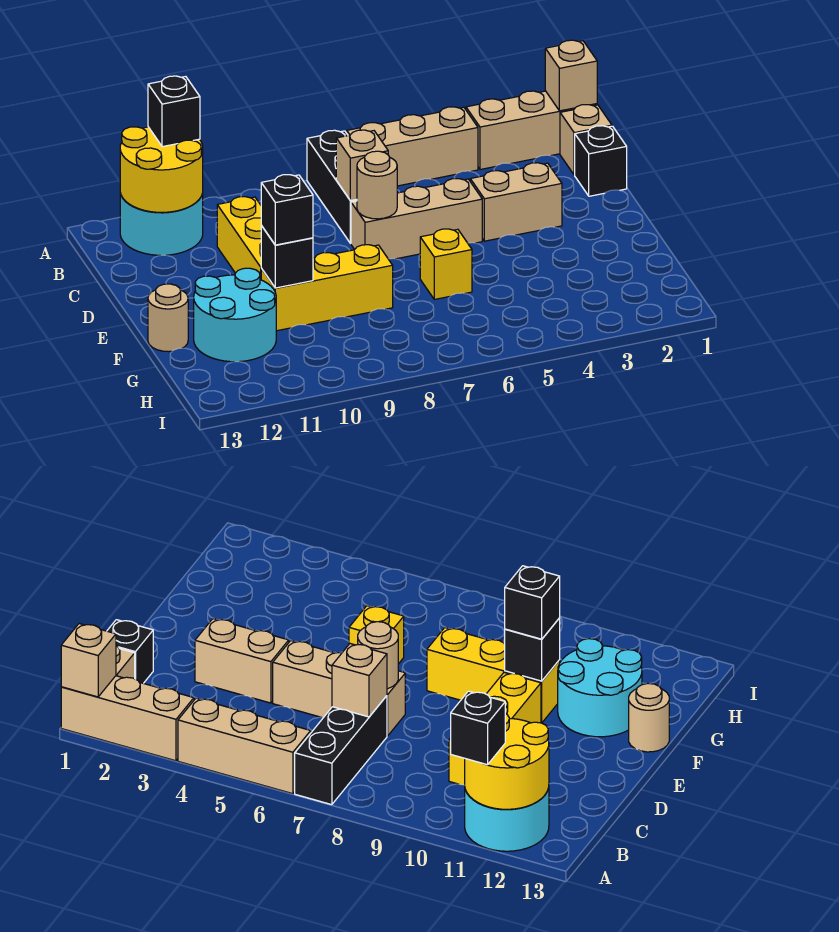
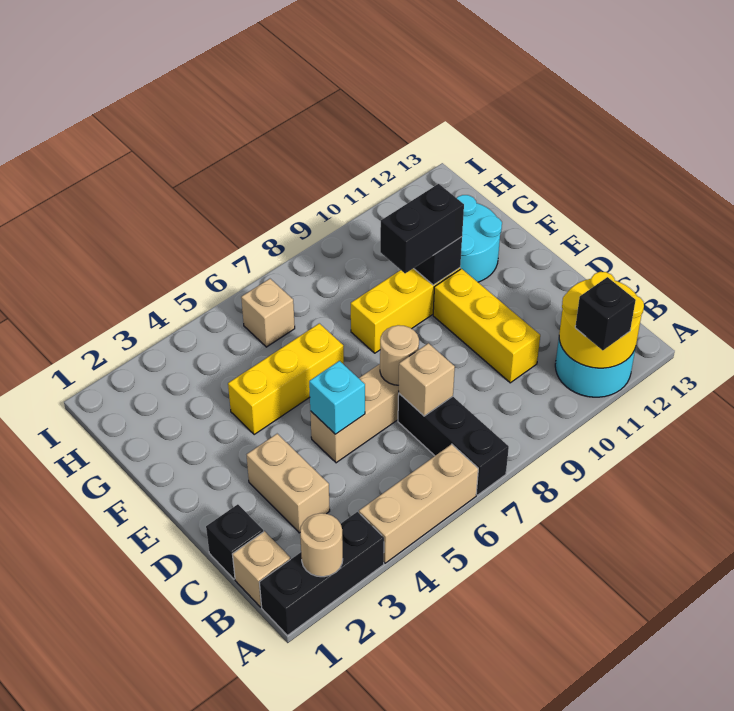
tan brick A1:A3 level 1 -> black brick A1:A3 level 1
tan brick A1 level 2 -> tan brick H6 level 1
tan brick D3:D4 level 1 -> tan brick C3:D3 level 1
none -> cyan brick D5 level 2
yellow brick F6 level 1 -> yellow brick F4:F6 level 1
black brick F10 level 3 -> black brick F9:F10 level 3
tan round brick F13 level 1 -> tan round brick A2 level 2

